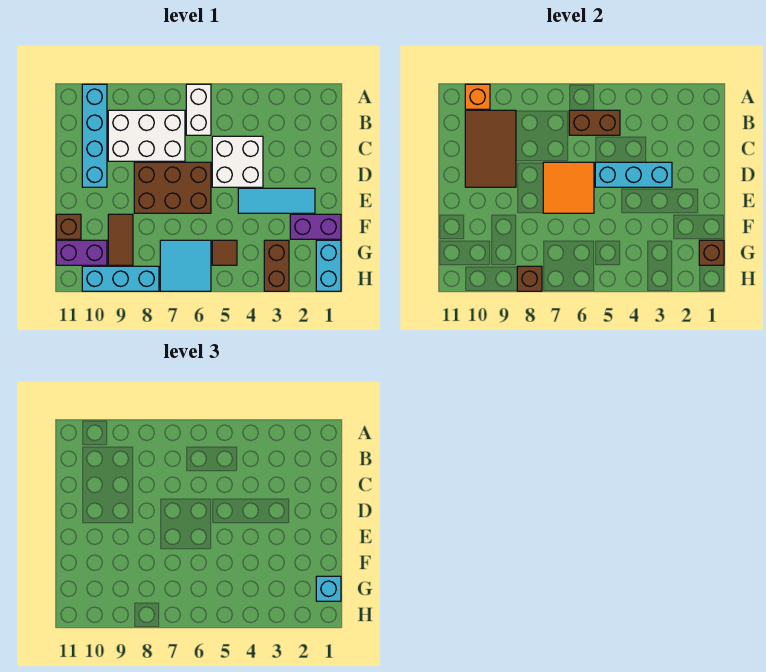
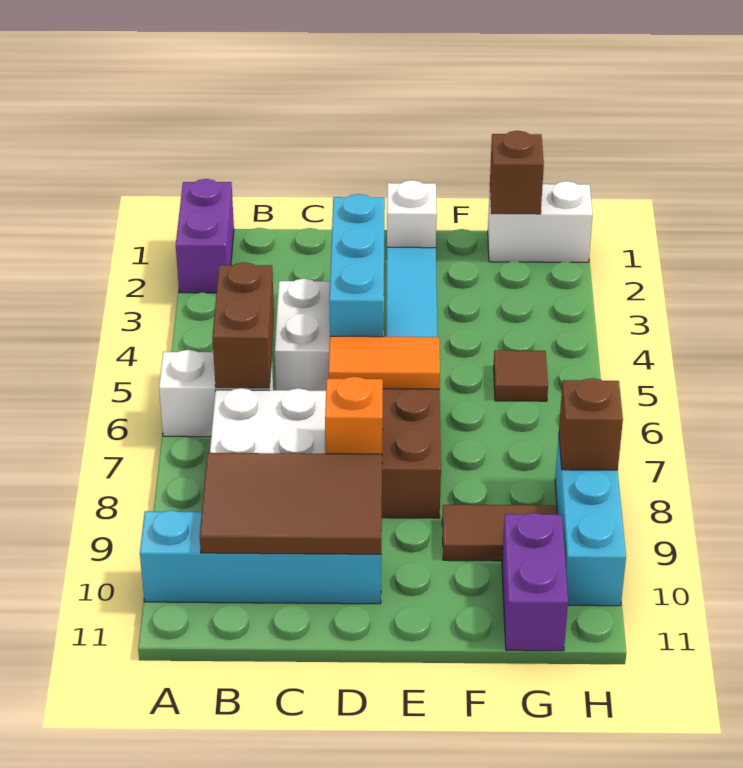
orange brick A10 level 2 -> orange brick D8 level 2
orange tile D6:E7 level 2 -> orange tile D6:E6 level 2
none -> white brick E1 level 1
purple brick F1:F2 level 1 -> purple brick A1:A2 level 1
brown brick F11 level 1 -> none
cyan brick G1:H1 level 1 -> white brick G1:H1 level 1
cyan brick G1 level 3 -> none
brown brick G3:H3 level 1 -> none
cyan tile G6:H7 level 1 -> none

